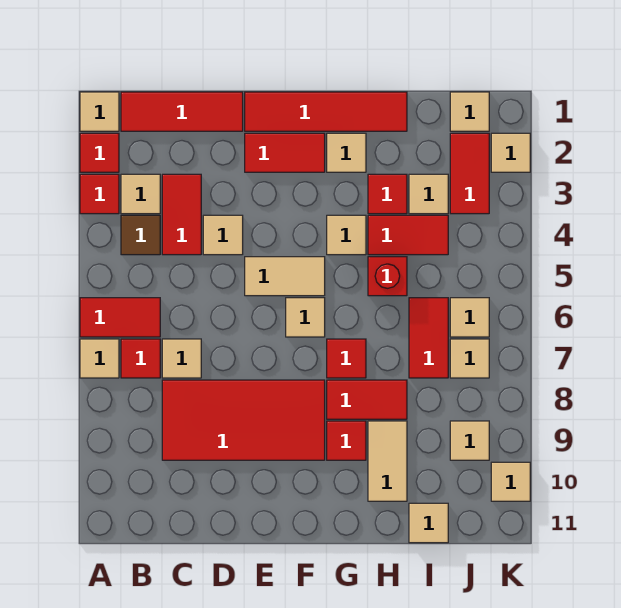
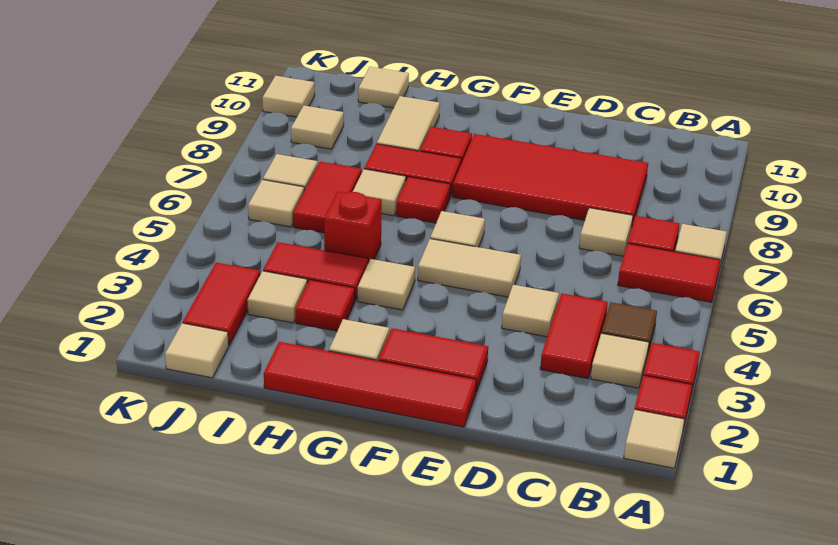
red tile B1:D1 level 1 -> none
tan tile K2 level 1 -> tan tile H7 level 1

